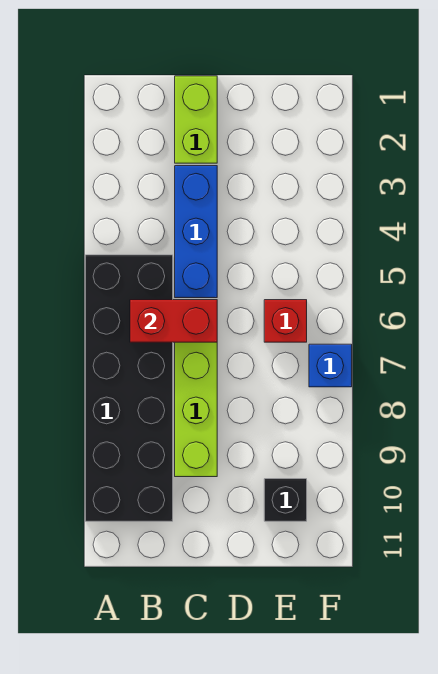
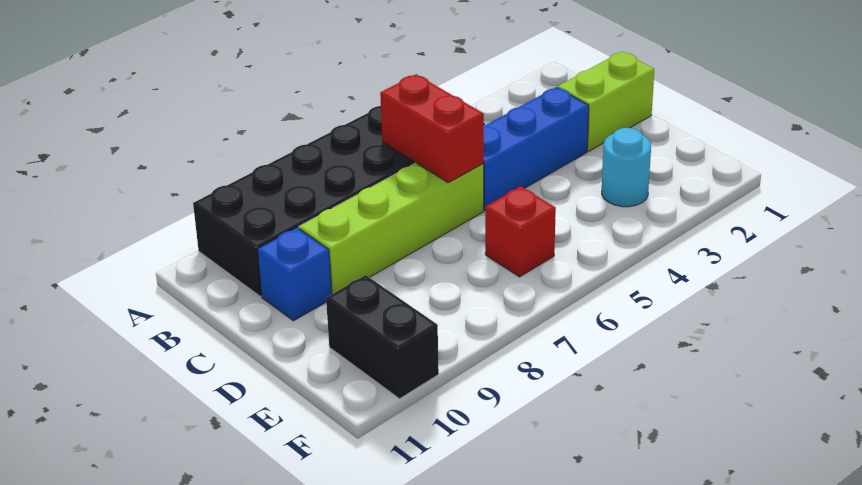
none -> cyan round brick E3 level 1
black brick E10 level 1 -> black brick E10:F10 level 1
blue brick F7 level 1 -> blue brick C10 level 1

